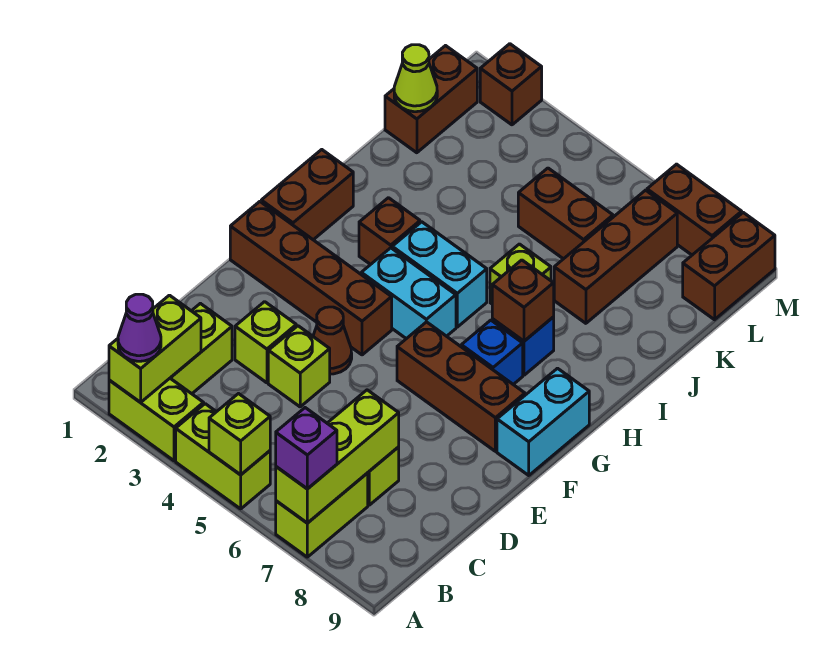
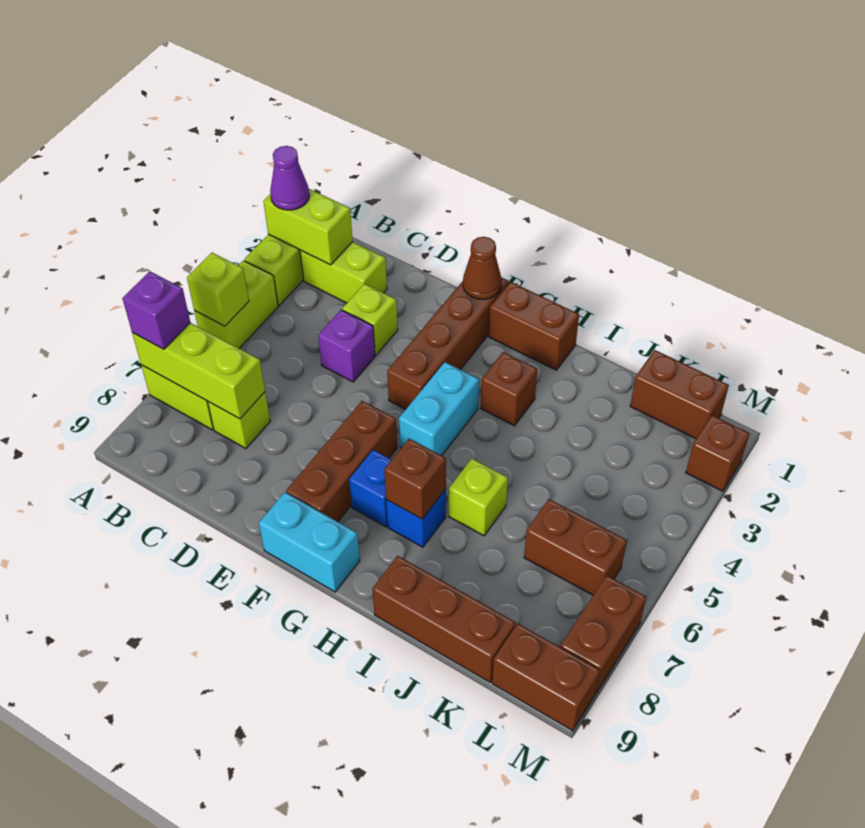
lime brick D4 level 1 -> purple brick D4 level 1
brown cone E4 level 1 -> brown cone F1 level 2
cyan brick H4:H5 level 1 -> none
brown brick J7:L7 level 1 -> brown brick I9:K9 level 1
lime cone K1 level 2 -> none
brown brick K5:K6 level 1 -> brown brick K6:L6 level 1

